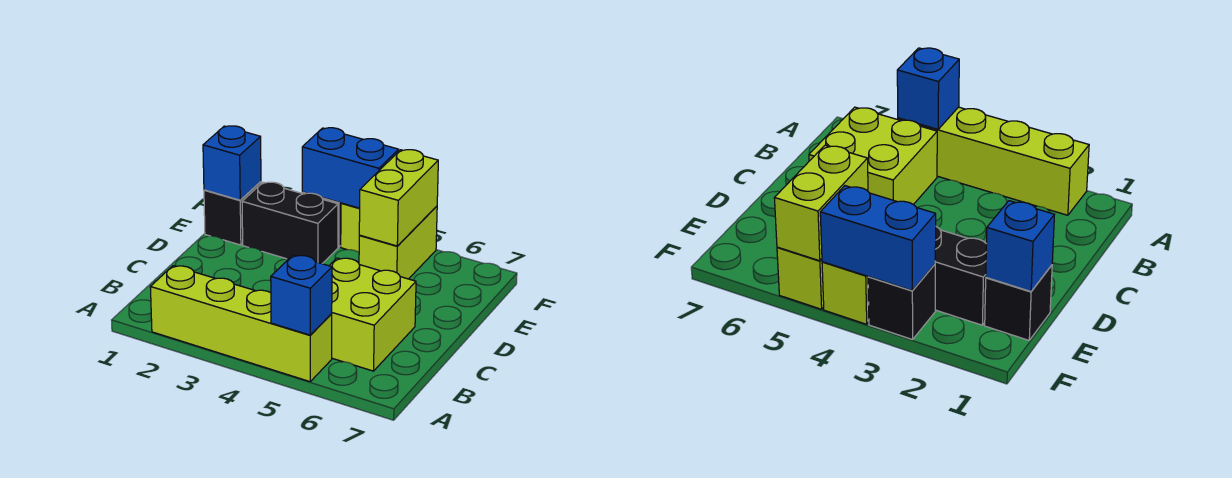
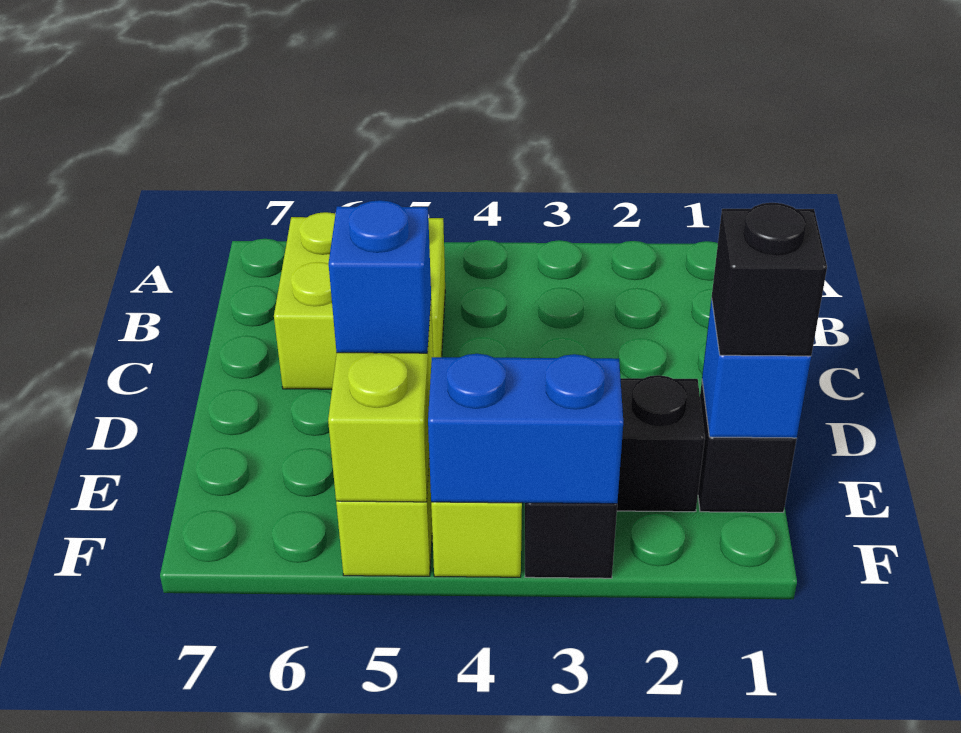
lime brick A2:A5 level 1 -> none
blue brick A5 level 2 -> blue brick E5 level 3
none -> black brick E1 level 3

